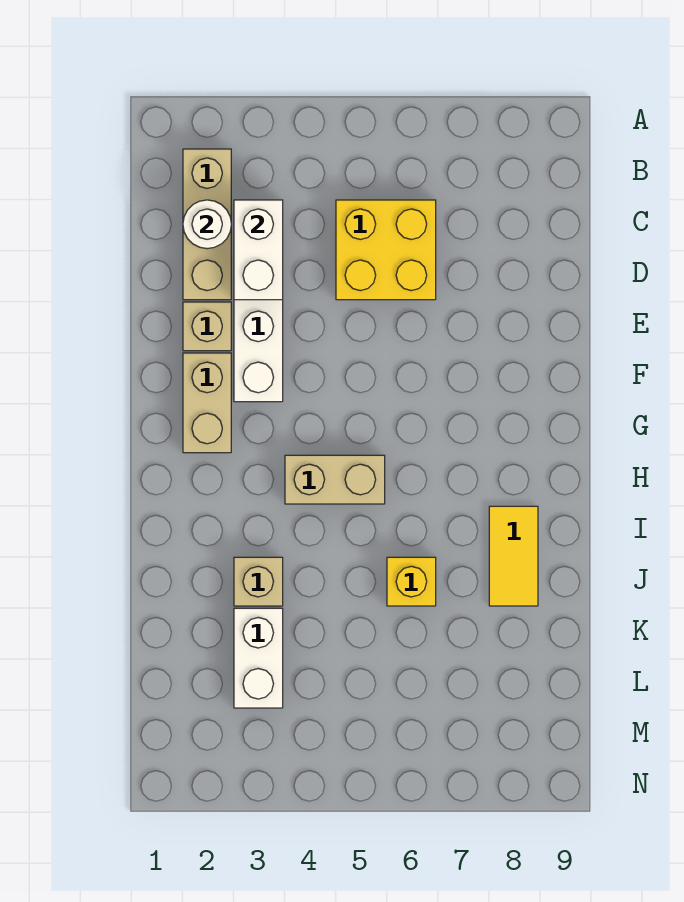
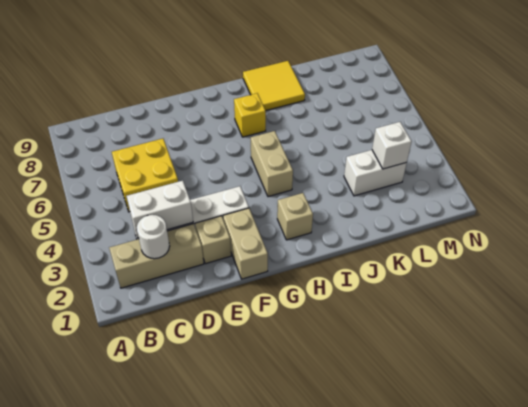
tan brick F2:G2 level 1 -> tan brick F1:F2 level 1
yellow tile I8:J8 level 1 -> yellow tile I8:J9 level 1
tan brick J3 level 1 -> tan brick H2 level 1
yellow brick J6 level 1 -> yellow brick H7 level 1
none -> white brick L3 level 2

